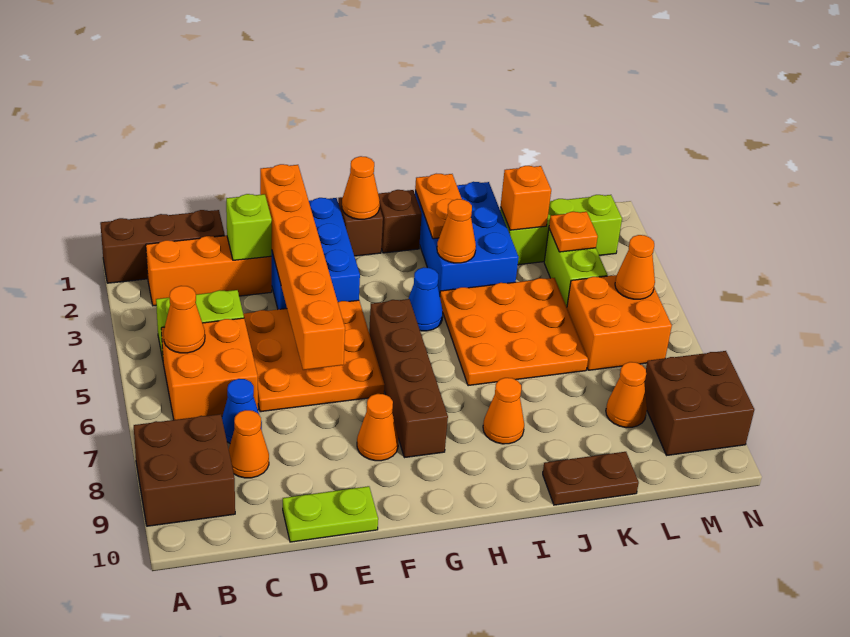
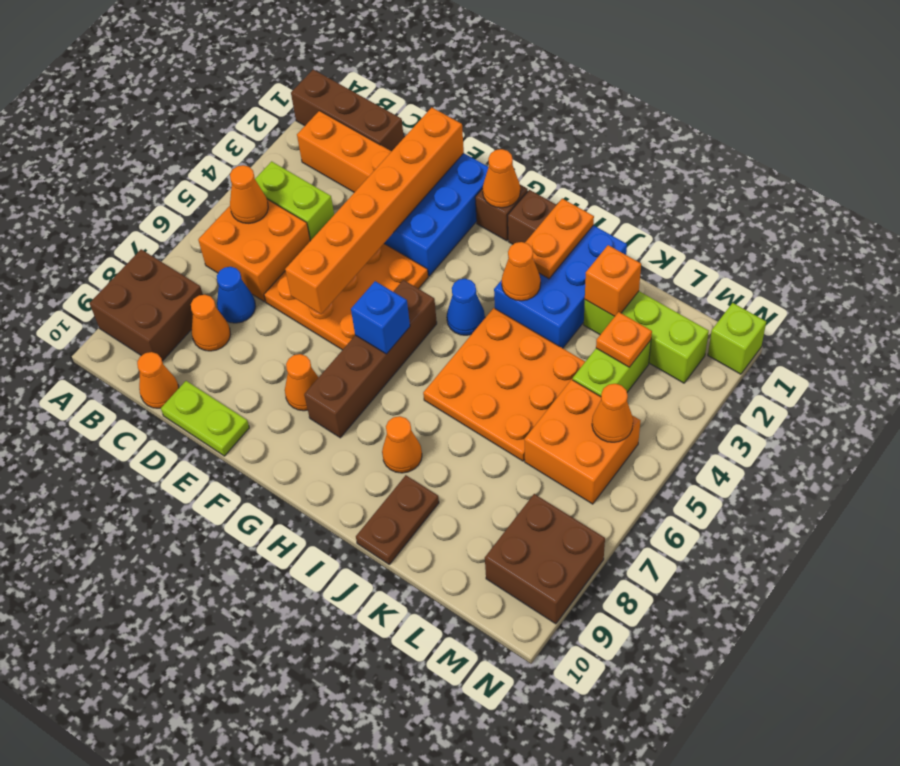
lime brick D2 level 2 -> lime brick N1 level 1
none -> blue brick G6 level 2
brown plate J10:K10 level 1 -> brown plate J9:J10 level 1
orange cone L8 level 1 -> orange cone C10 level 1

